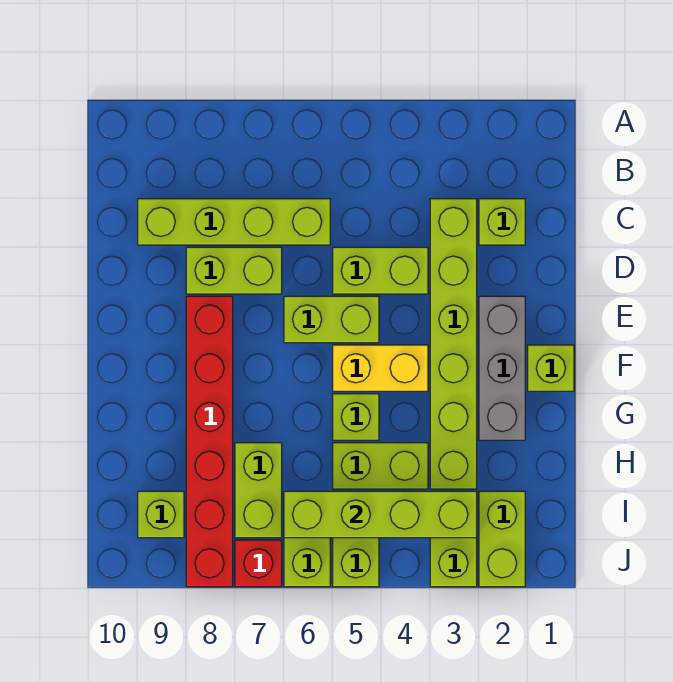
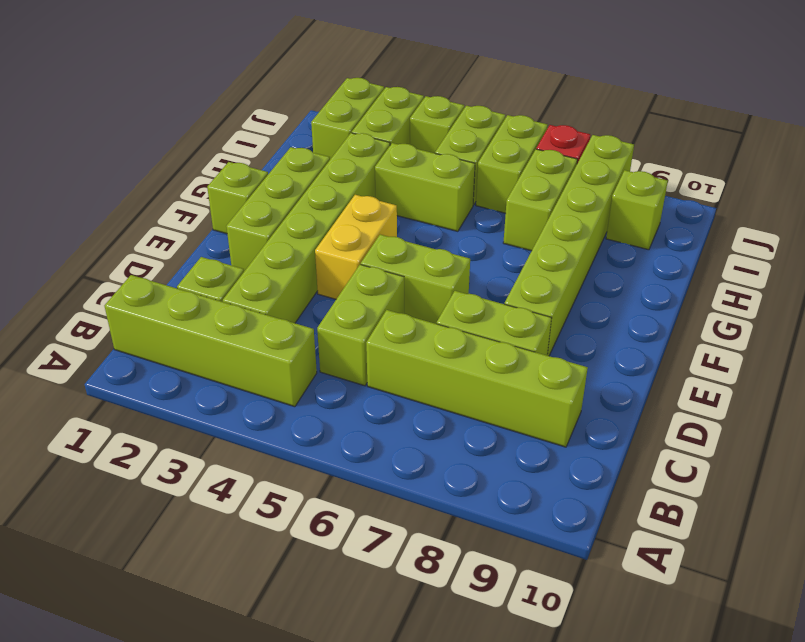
lime brick D4:D5 level 1 -> lime brick C5:D5 level 1
grey brick E2:G2 level 1 -> lime brick E2:G2 level 1
red brick E8:J8 level 1 -> lime brick E8:J8 level 1
yellow brick F4:F5 level 1 -> yellow brick E4:F4 level 1
lime brick G5 level 1 -> lime brick J4 level 1
lime brick I3:I6 level 2 -> lime brick B1:B4 level 1

